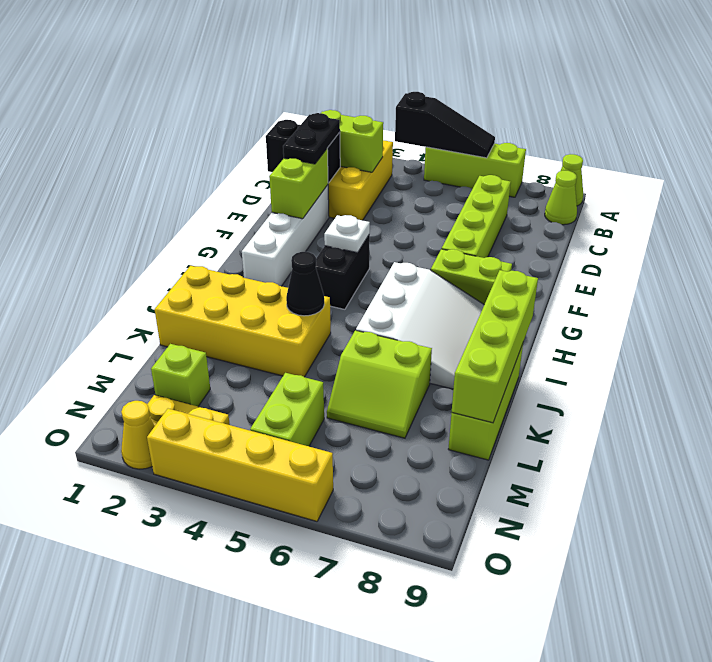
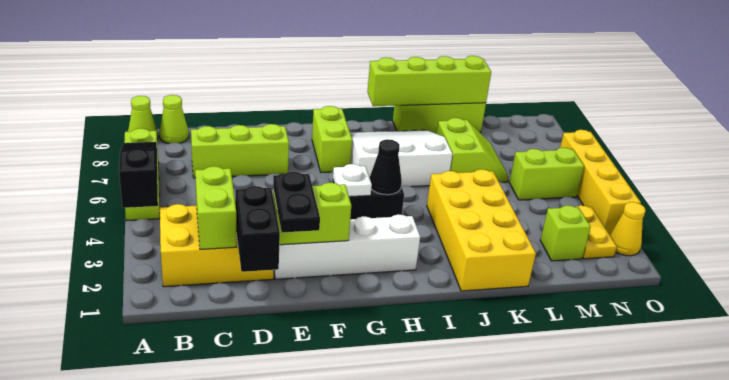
lime brick C7:F7 level 1 -> lime brick C7:E7 level 1
black plate D2:E2 level 3 -> black plate E1:E2 level 3
black cone J4 level 2 -> black cone H4 level 2

